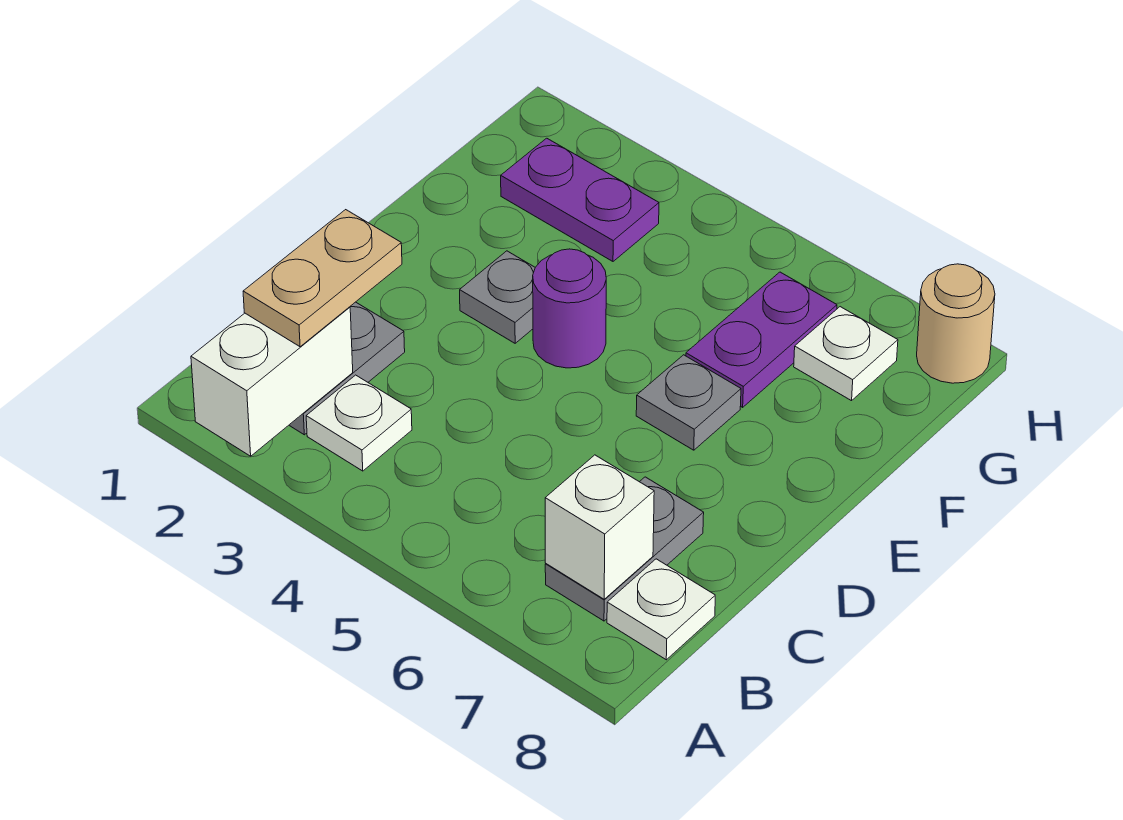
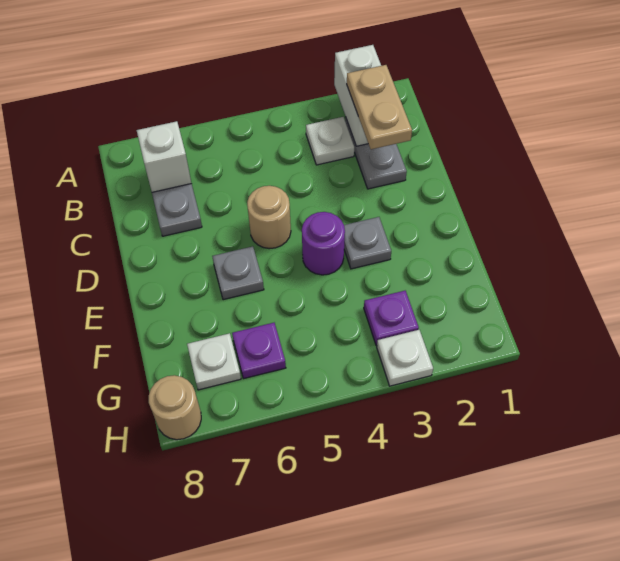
white plate B8 level 1 -> white plate H3 level 1
none -> tan round brick D5 level 1
purple plate F6:G6 level 1 -> purple plate G6 level 1
purple plate G2:G3 level 1 -> purple plate G3 level 1

